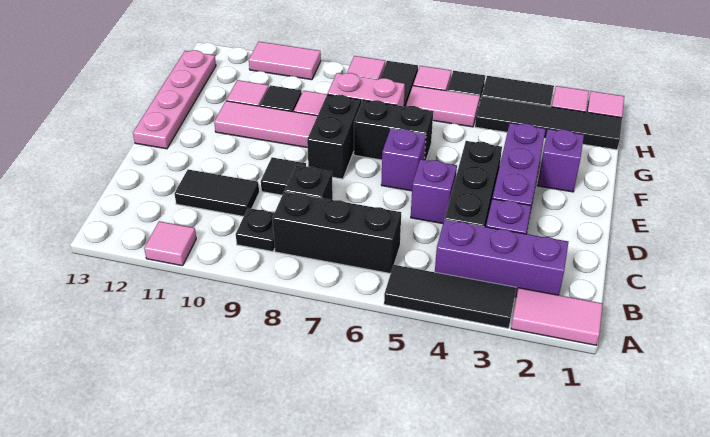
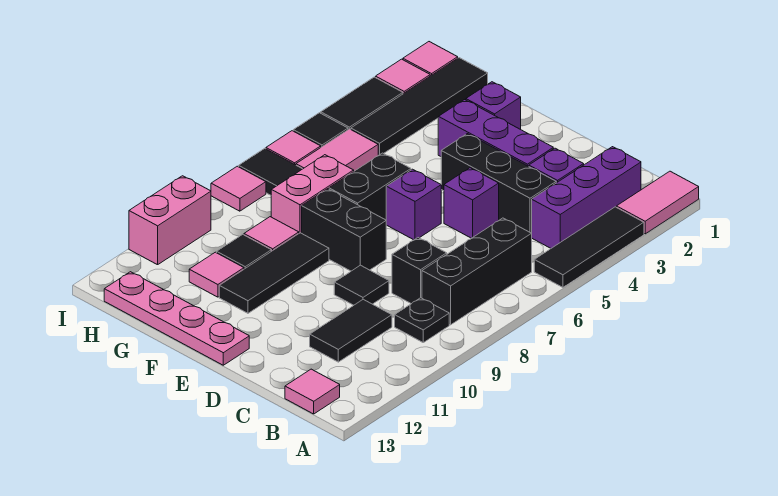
pink tile A11 level 1 -> pink tile B13 level 1
pink tile F9:F11 level 1 -> black tile F9:F11 level 1
pink tile I10:I11 level 1 -> pink brick I10:I11 level 1

